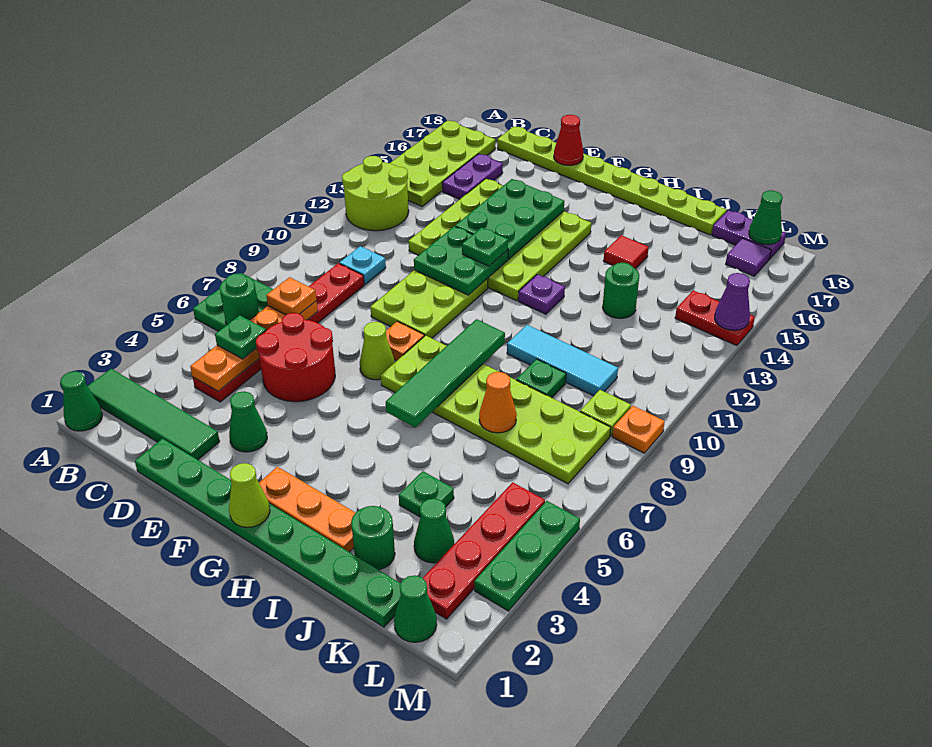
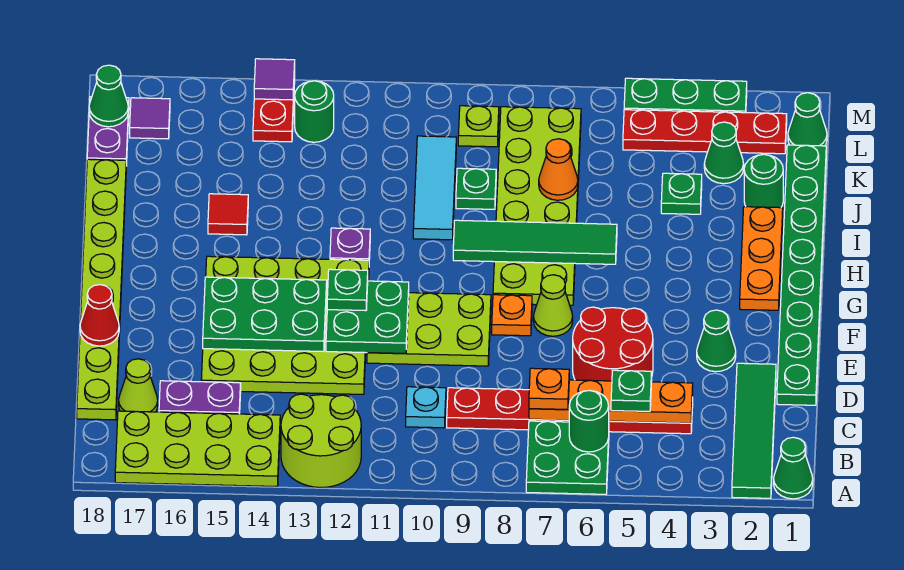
lime cone G1 level 2 -> lime cone C17 level 1
green round brick J13 level 1 -> green round brick L13 level 1
orange plate M9 level 1 -> none
purple cone M14 level 2 -> purple tile M14 level 2

